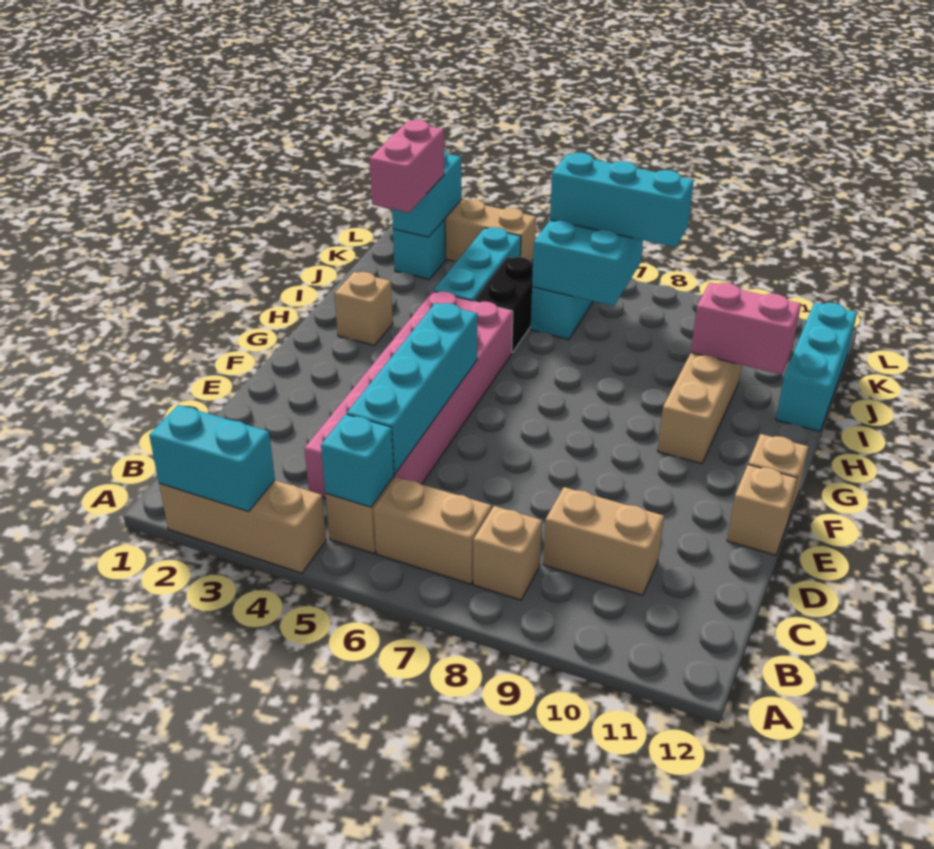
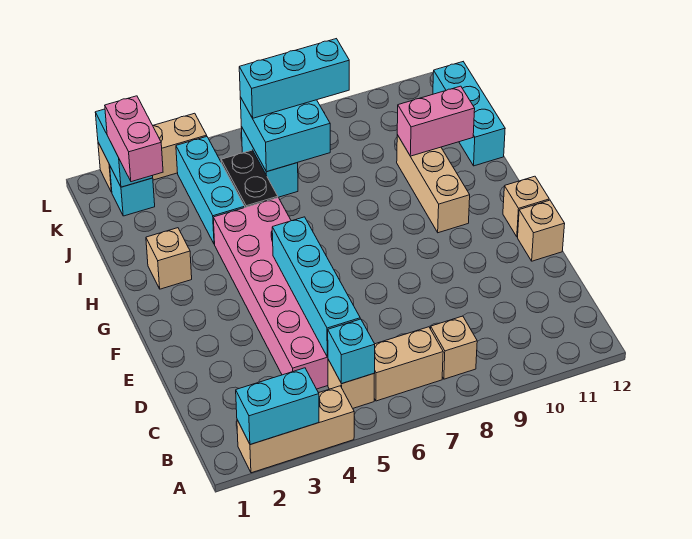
tan brick C9:C10 level 1 -> none

